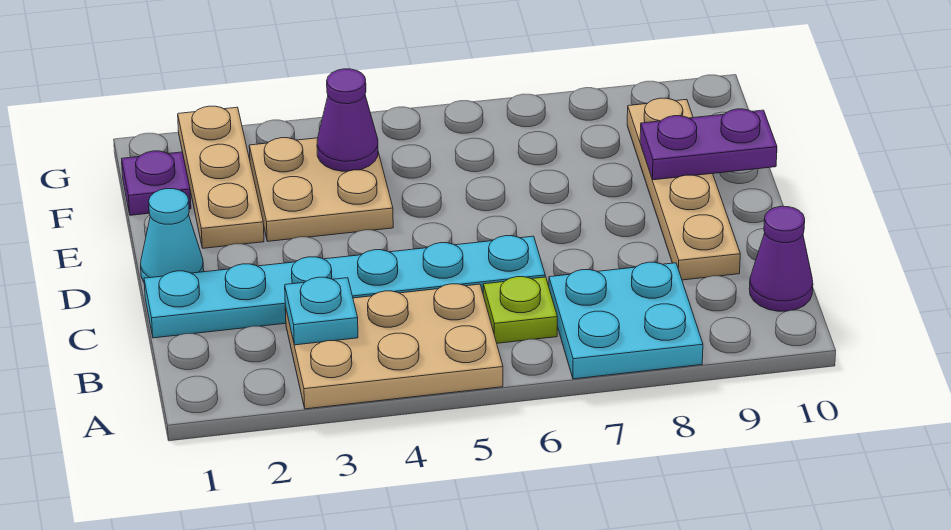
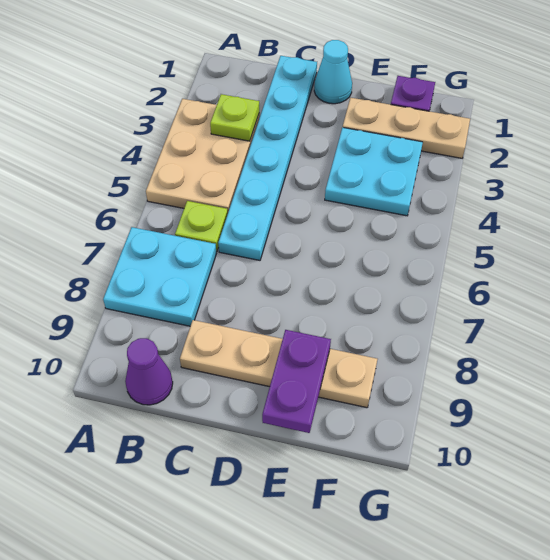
cyan plate B3 level 2 -> lime plate B3 level 2
tan plate E3:F4 level 1 -> cyan plate E3:F4 level 1
purple cone F4 level 2 -> none

